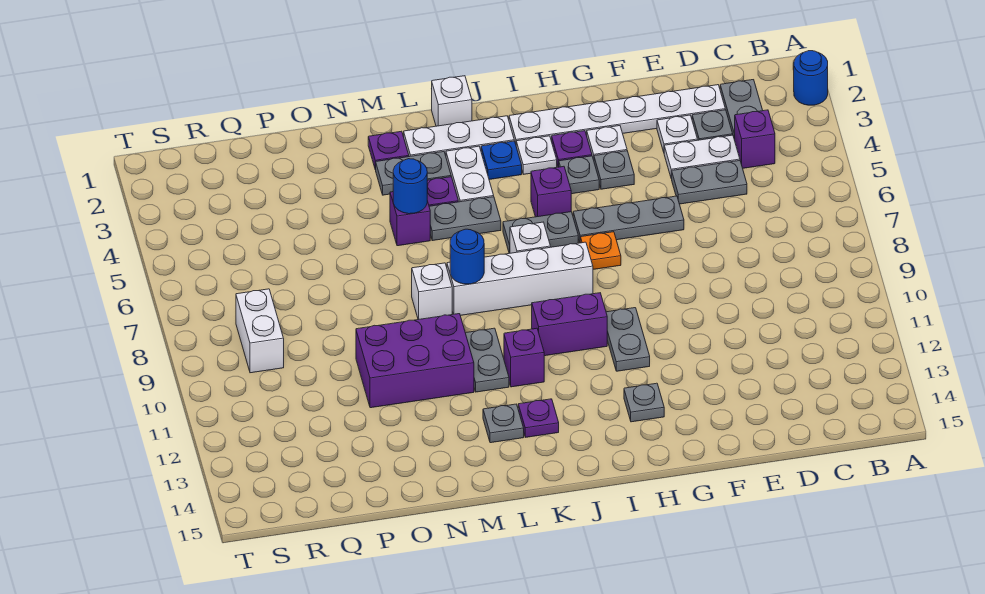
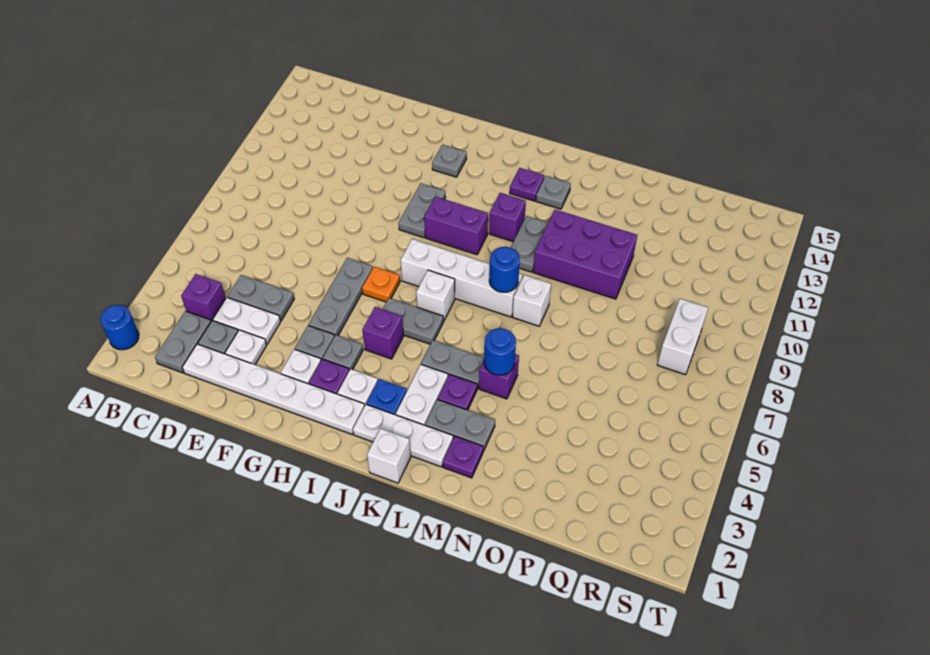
grey plate F6:H6 level 1 -> grey plate G5:G7 level 1

